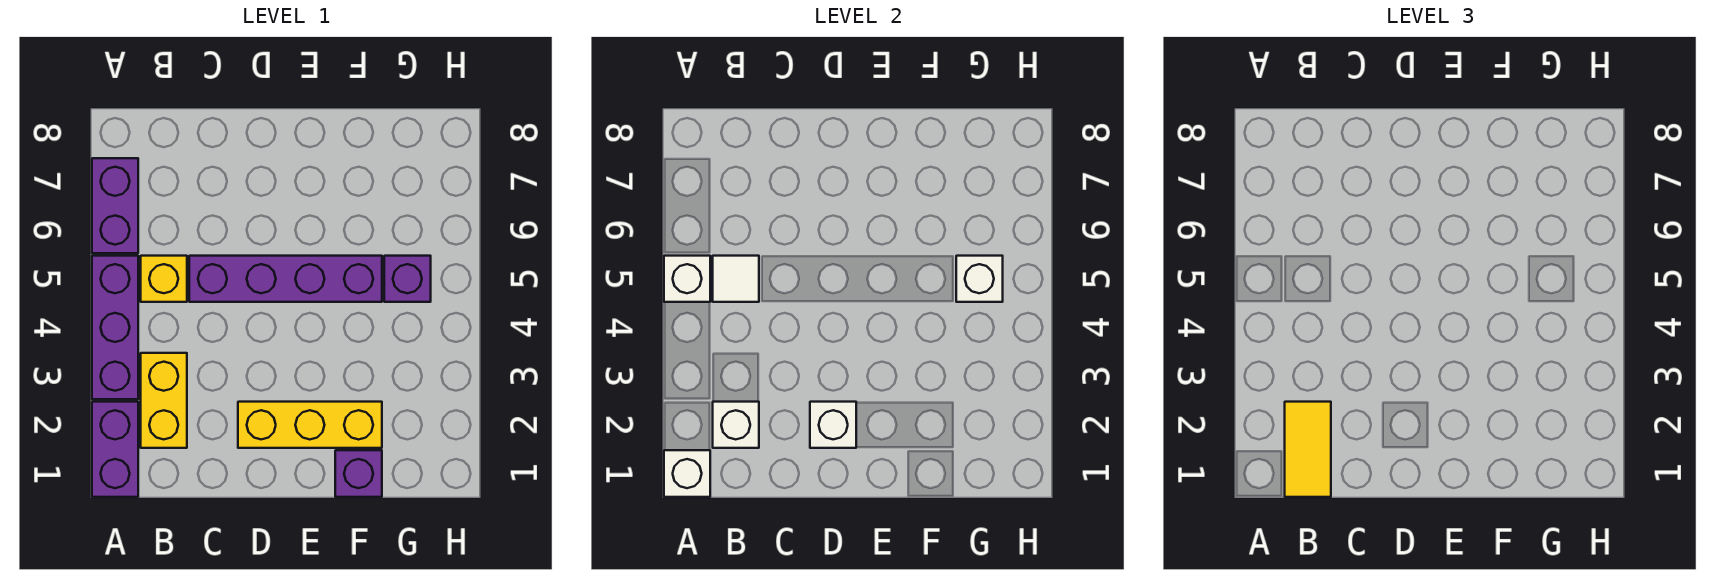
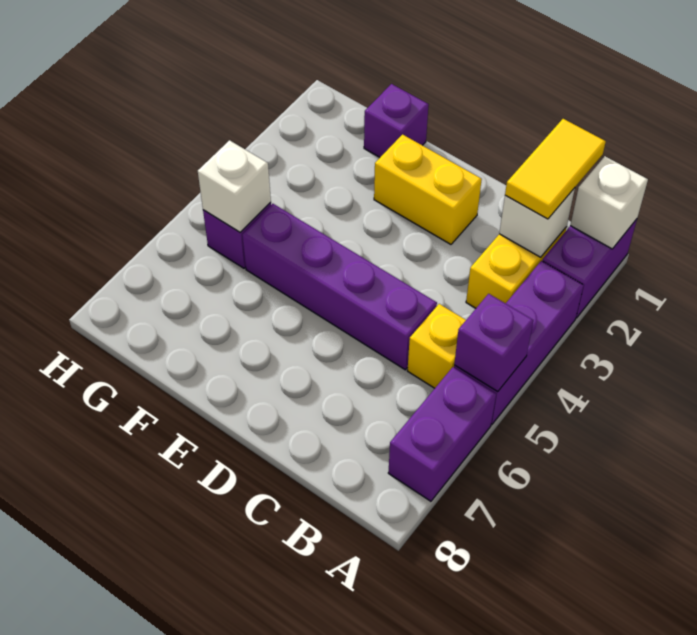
white brick A5 level 2 -> purple brick A5 level 2
white tile B5 level 2 -> none
yellow brick D2:F2 level 1 -> yellow brick D2:E2 level 1
white brick D2 level 2 -> none

